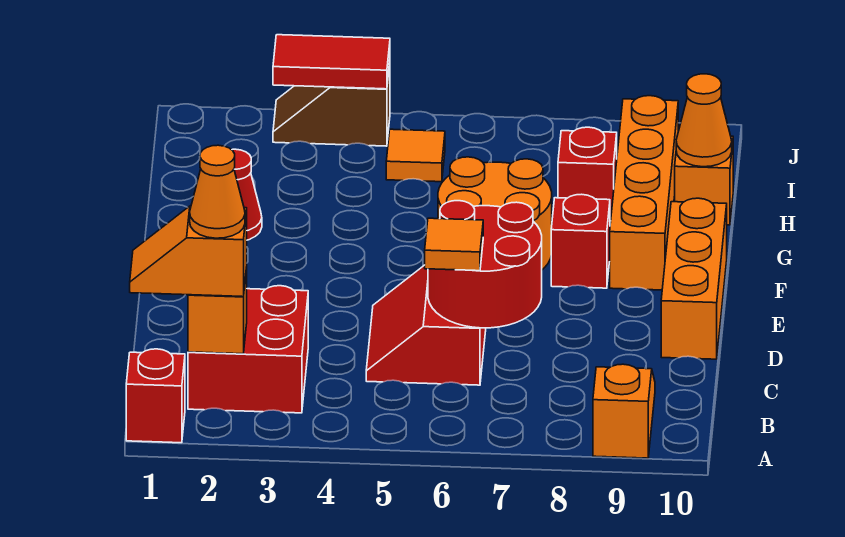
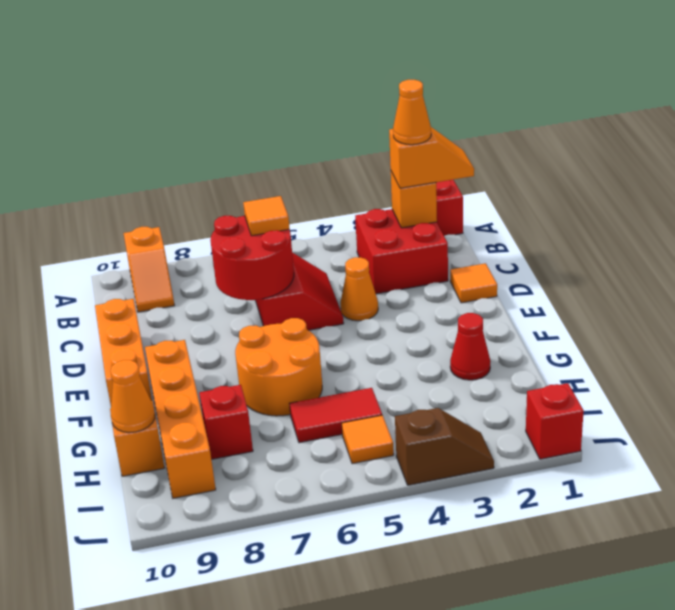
none -> orange tile D1 level 1
none -> orange cone D4 level 1
red brick F8 level 1 -> red brick J1 level 1
red tile J3:J4 level 2 -> red tile H5:H6 level 1

